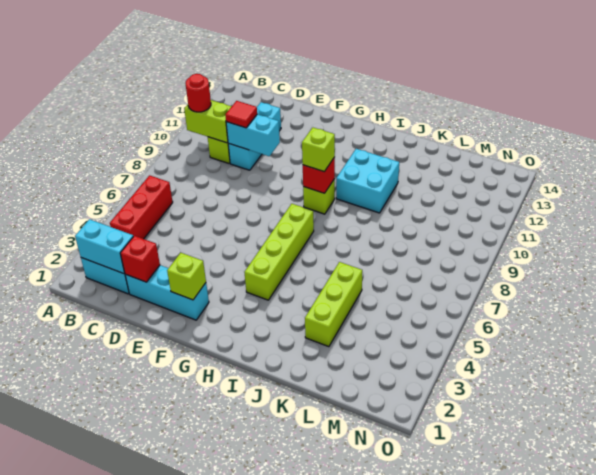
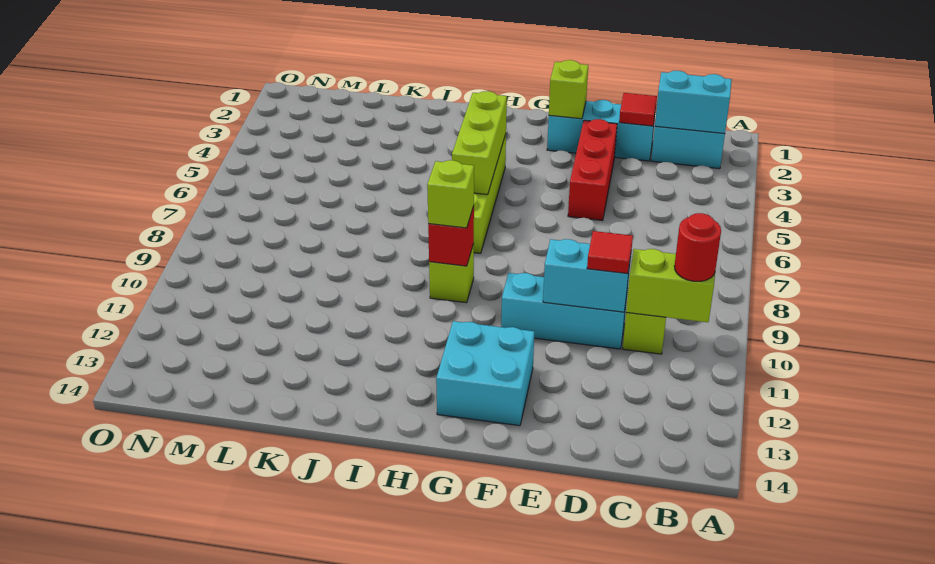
red brick B4:B6 level 1 -> red brick E3:E5 level 1
red brick D2 level 2 -> red tile D2 level 2
cyan brick D10:D12 level 1 -> cyan brick D10:F10 level 1
cyan brick I10:J11 level 1 -> cyan brick F12:G13 level 1
lime brick K3:K5 level 1 -> lime brick H4:H6 level 2

